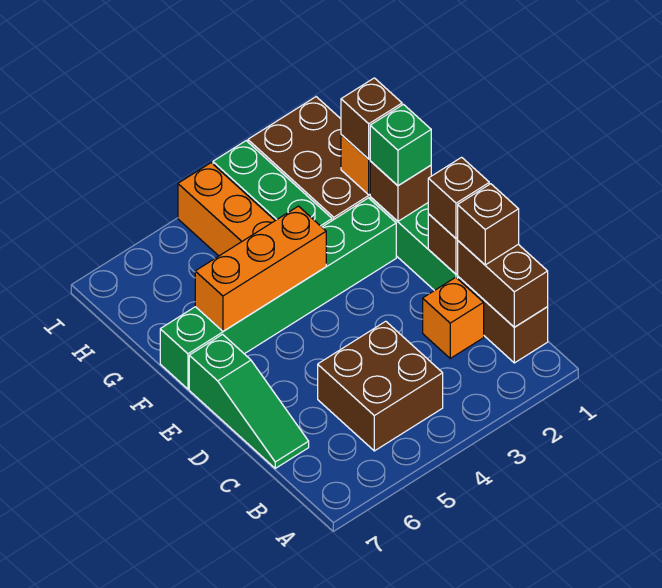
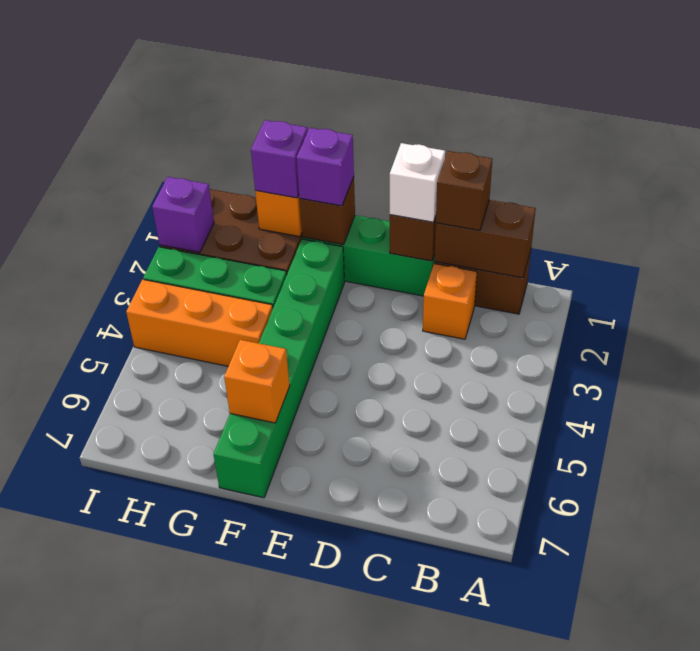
brown brick B4:C5 level 1 -> none
green slope C7:E7 level 1 top E -> none
brown brick D1 level 3 -> white brick D1 level 3
green brick F1 level 3 -> purple brick F1 level 3
orange brick F4:F6 level 2 -> orange brick F6 level 2
brown brick G1 level 3 -> purple brick G1 level 3
none -> purple brick I2 level 2

